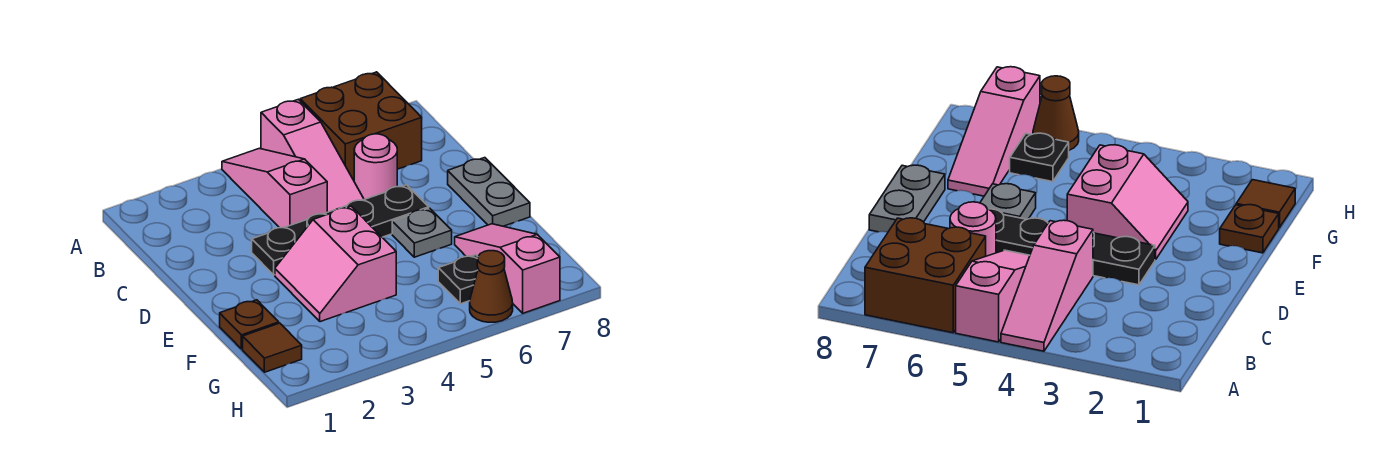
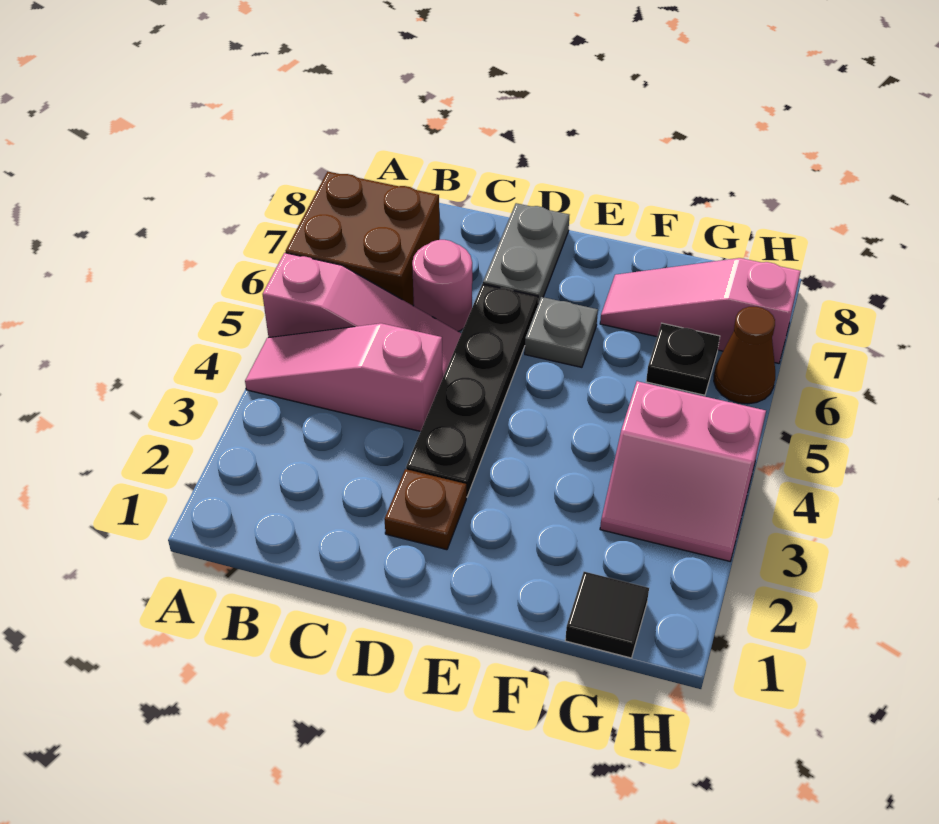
grey plate D8:E8 level 1 -> grey plate D7:D8 level 1
pink slope E3:F4 level 1 top 4 -> pink slope G3:H4 level 1 top 4
brown plate F1 level 1 -> brown plate D2 level 1
brown tile G1 level 1 -> black tile G1 level 1

